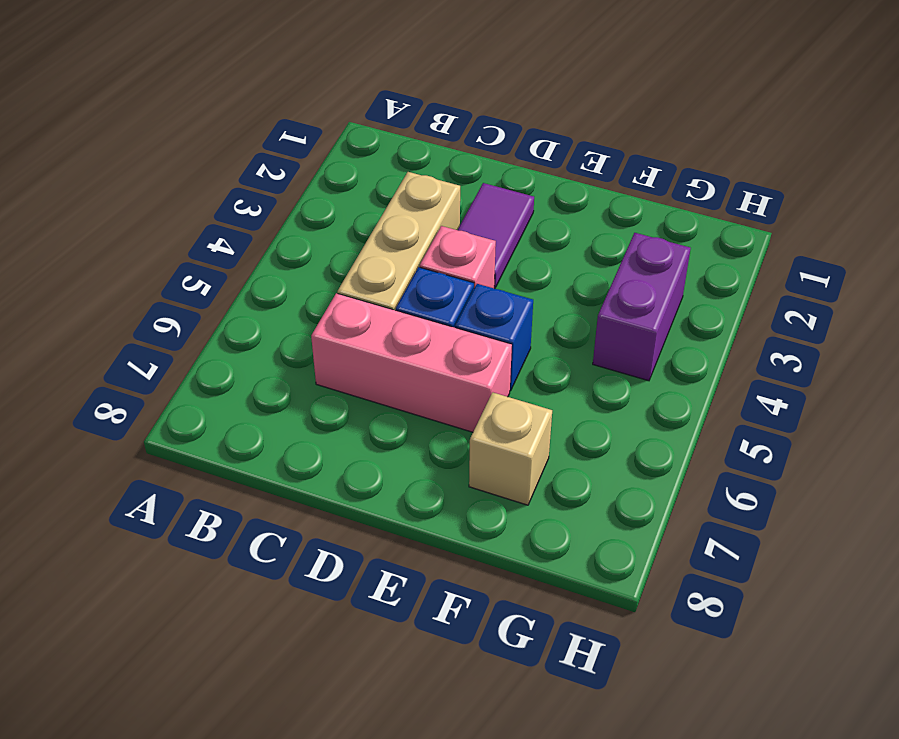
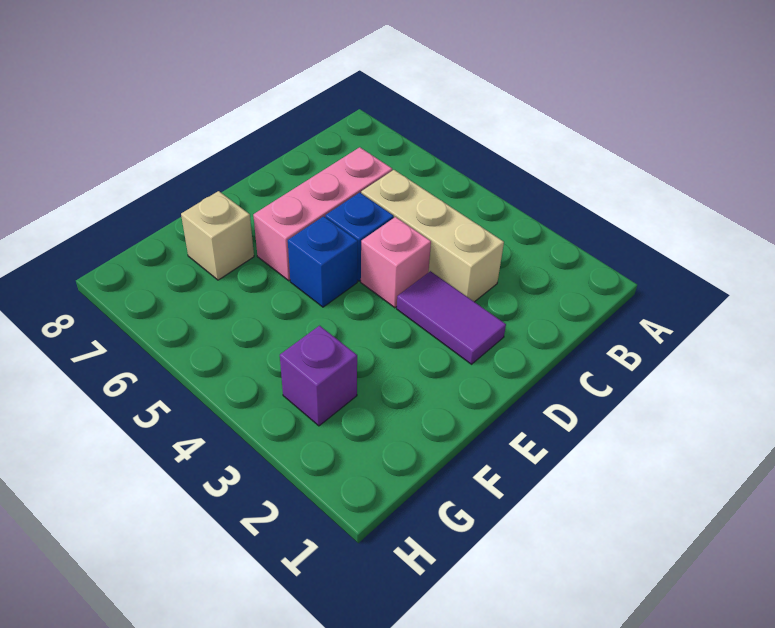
purple brick G3:G4 level 1 -> purple brick G3 level 1

